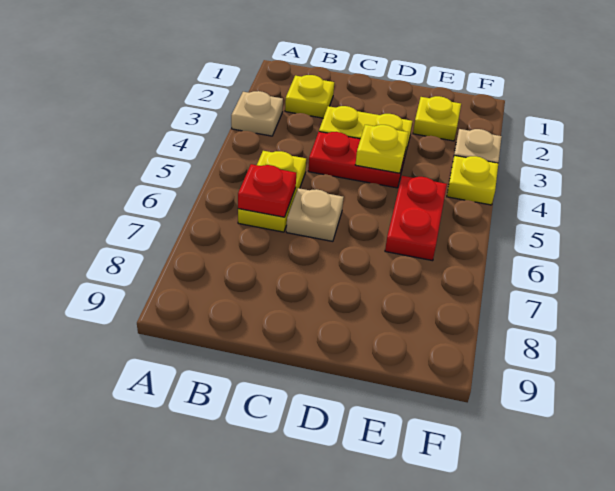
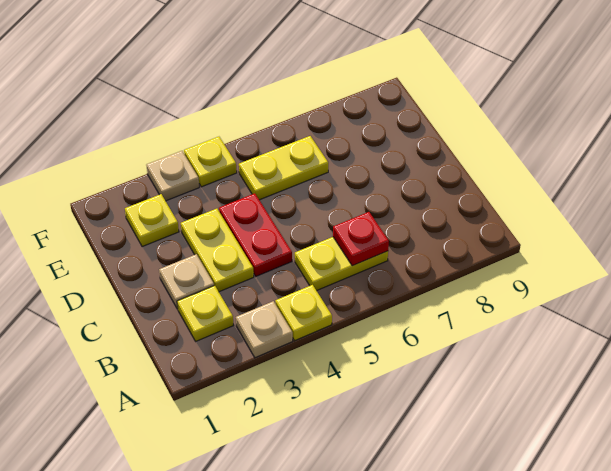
tan plate C6 level 1 -> tan plate C2 level 1
yellow plate D4 level 2 -> yellow plate A4 level 1
red plate E5:E6 level 1 -> yellow plate E5:E6 level 1

